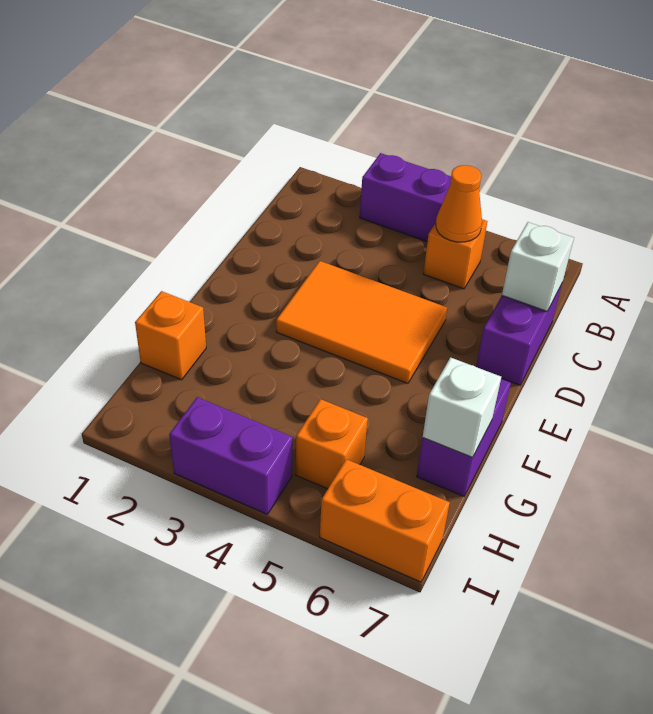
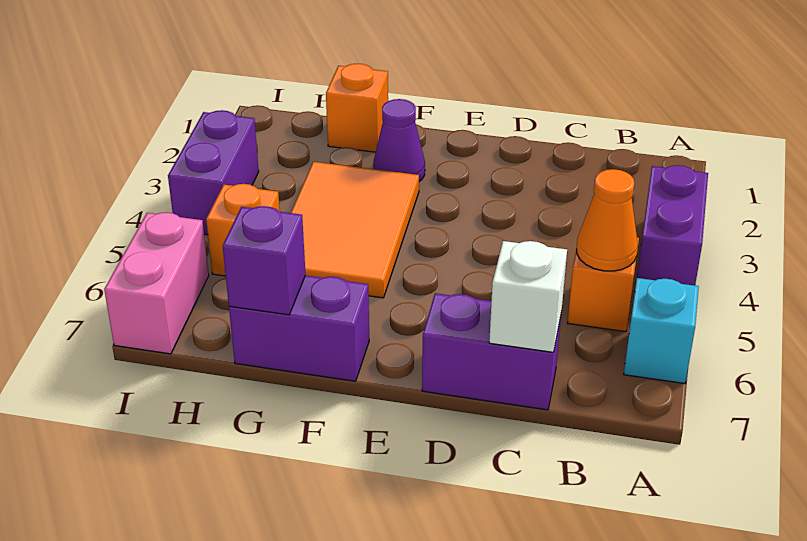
none -> cyan brick A6 level 1
orange tile D3:E5 level 1 -> orange tile F3:G5 level 1
none -> purple cone F2 level 1
white brick G7 level 2 -> purple brick G7 level 2
orange brick I6:I7 level 1 -> pink brick I6:I7 level 1

